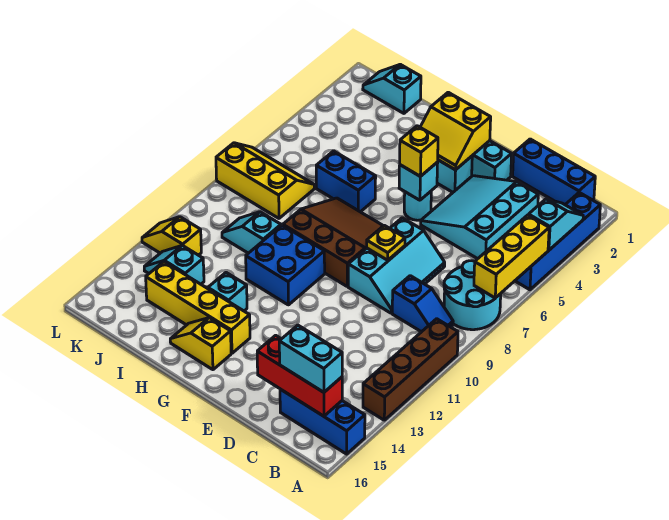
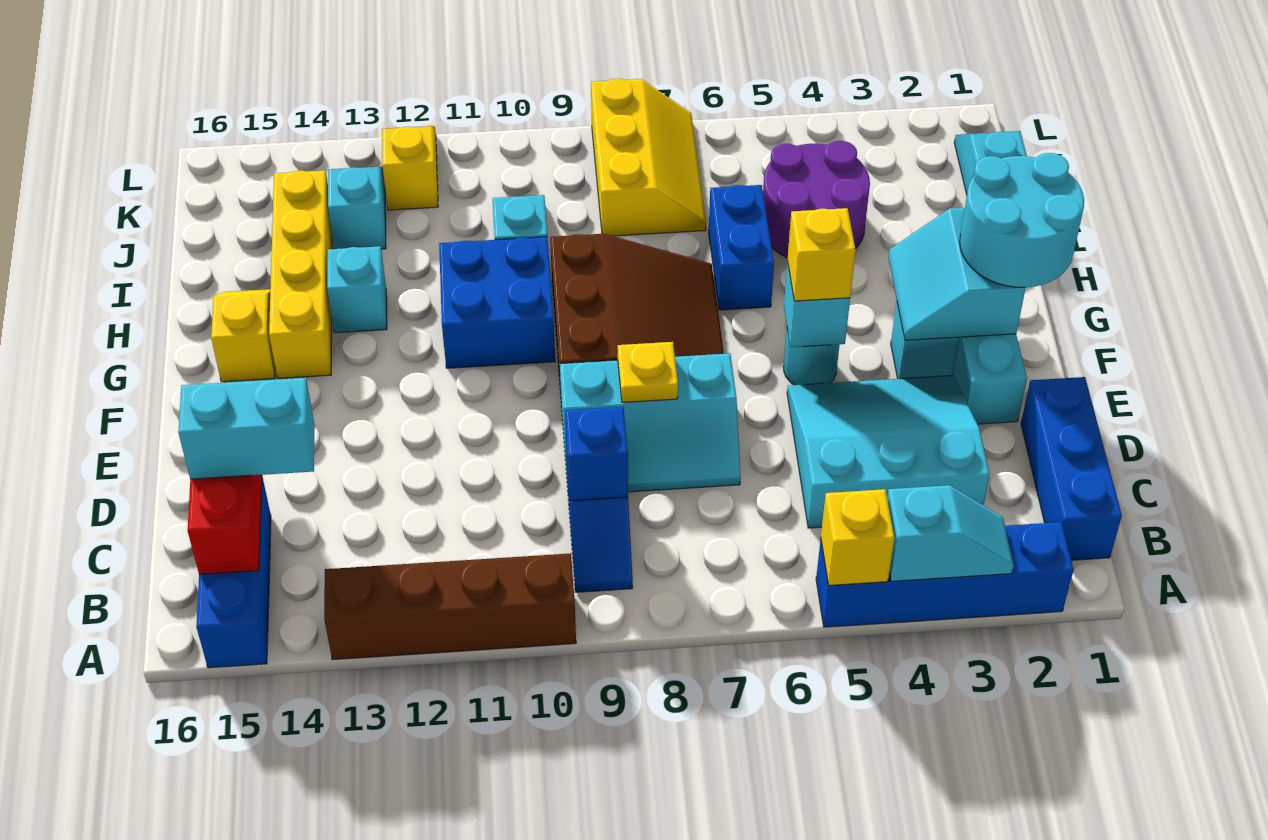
yellow brick A5:A7 level 2 -> yellow brick A5 level 2
cyan round brick A7:B8 level 1 -> cyan round brick F1:G2 level 3
cyan brick B15:C15 level 3 -> cyan brick C14:C15 level 3
none -> blue brick C9 level 2
yellow slope F2:G3 level 2 top 2 -> cyan slope F2:G3 level 2 top 2
none -> purple round brick I4:J5 level 1

